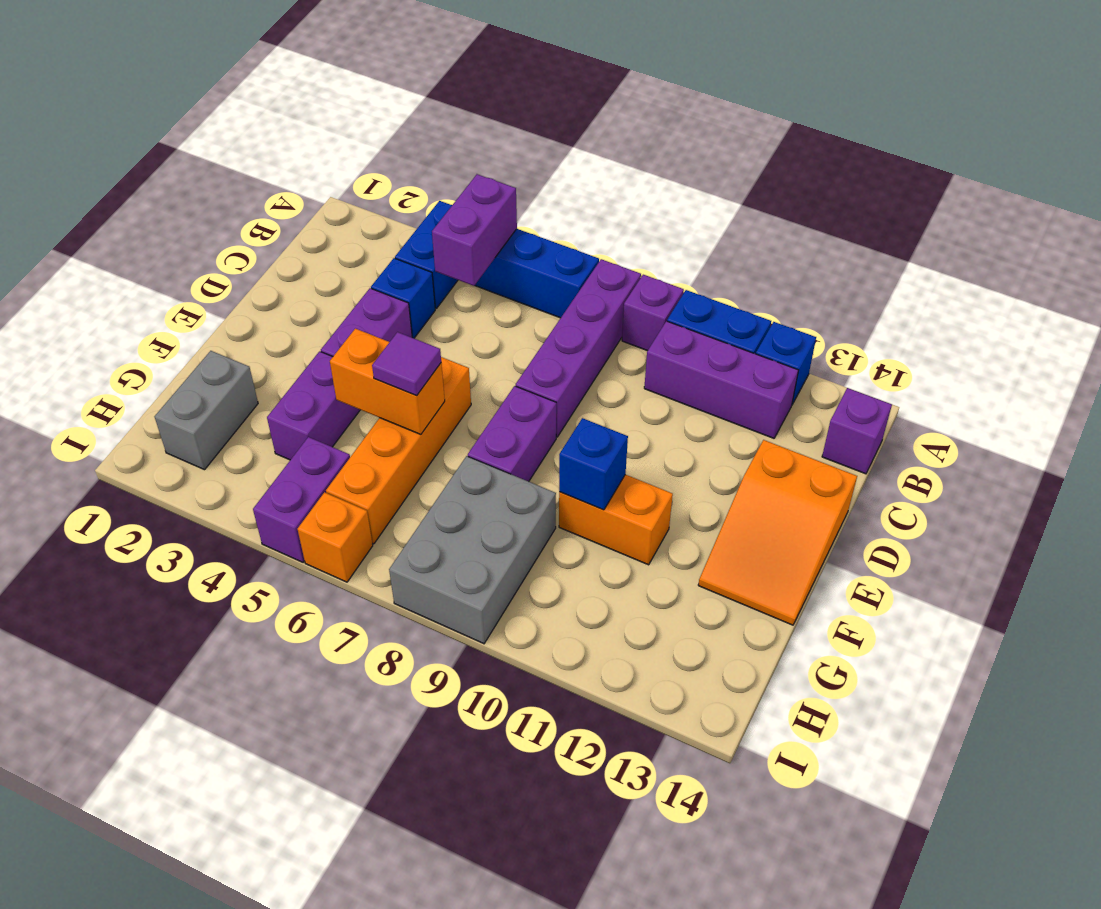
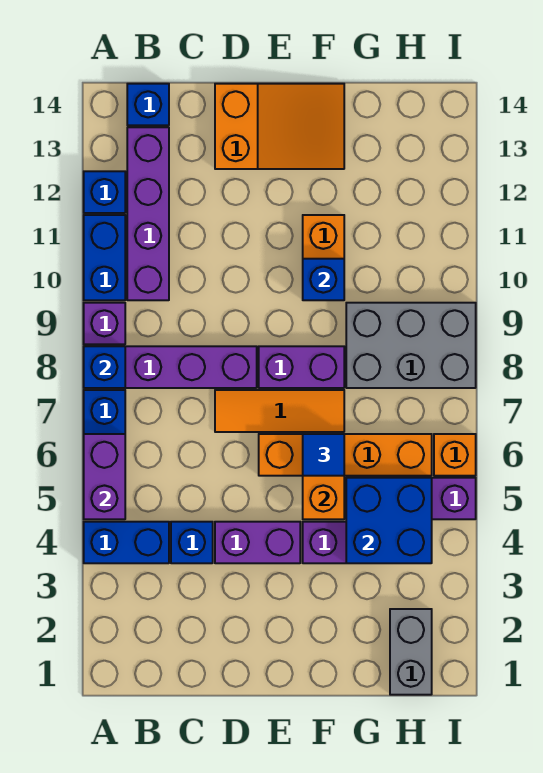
purple brick A5:B5 level 2 -> purple brick A5:A6 level 2
none -> blue brick A8 level 2
purple brick B10:B12 level 1 -> purple brick B10:B13 level 1
purple brick B14 level 1 -> blue brick B14 level 1
none -> orange tile D7:F7 level 1
purple tile F6 level 3 -> blue tile F6 level 3
grey brick G2:H2 level 1 -> grey brick H1:H2 level 1
none -> blue brick G4:H5 level 2

